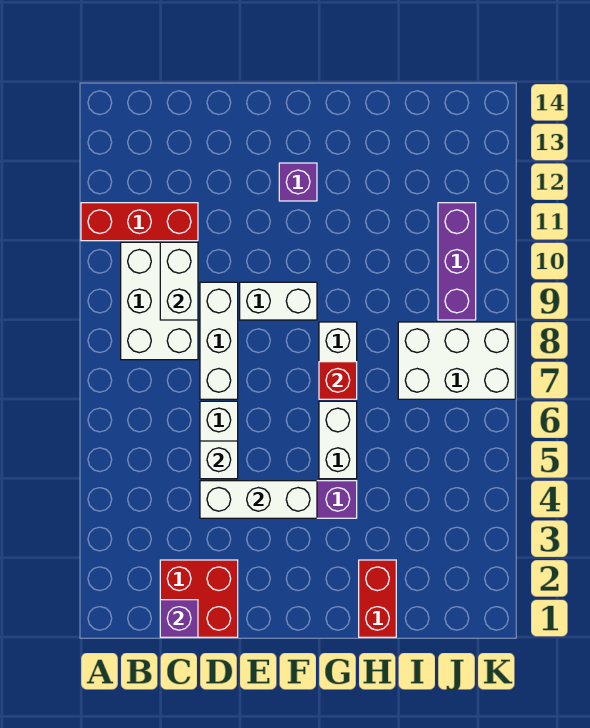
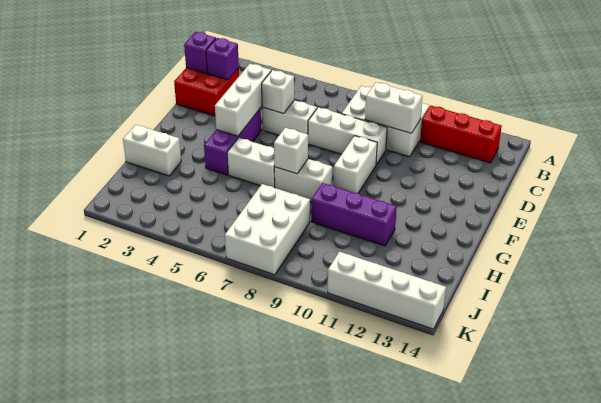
red brick A11:C11 level 1 -> red brick B11:B13 level 1
purple brick F12 level 1 -> purple brick C2 level 2
red brick G7 level 2 -> white brick G7 level 2
red brick H1:H2 level 1 -> white brick H1:H2 level 1
purple brick J9:J11 level 1 -> purple brick H9:H11 level 1
none -> white brick K11:K14 level 1

